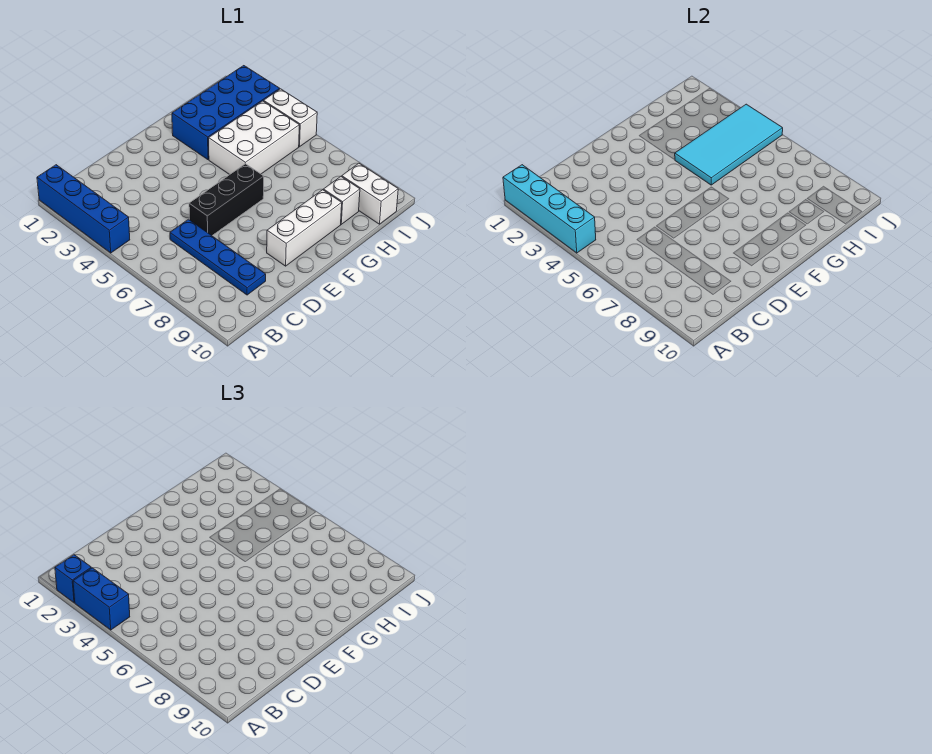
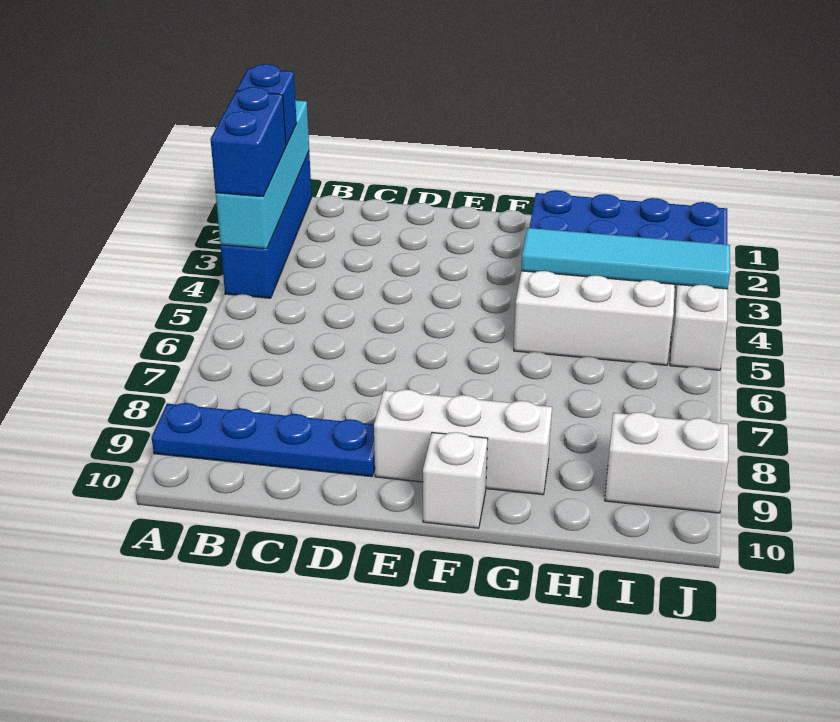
blue plate C6:C9 level 1 -> blue plate A9:D9 level 1
black brick D6:F6 level 1 -> none
cyan tile G4:J5 level 2 -> cyan tile G4:J4 level 2
white brick H9 level 1 -> white brick F10 level 1
white brick I9:I10 level 1 -> white brick I9:J9 level 1

